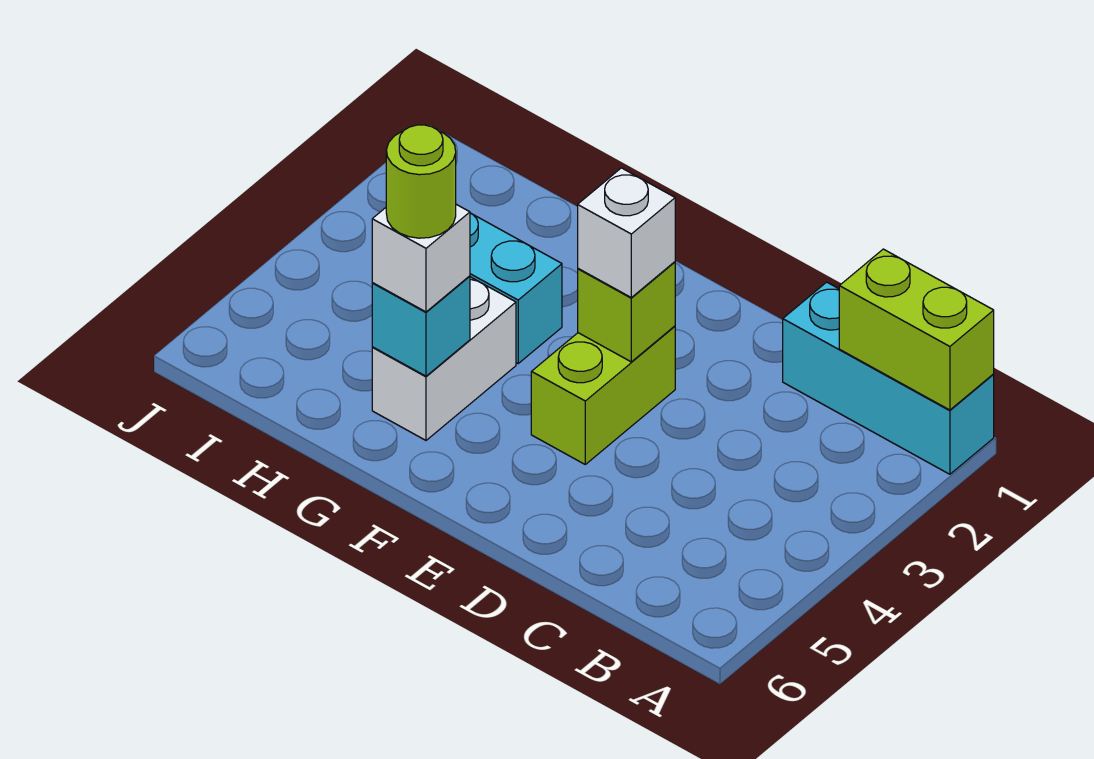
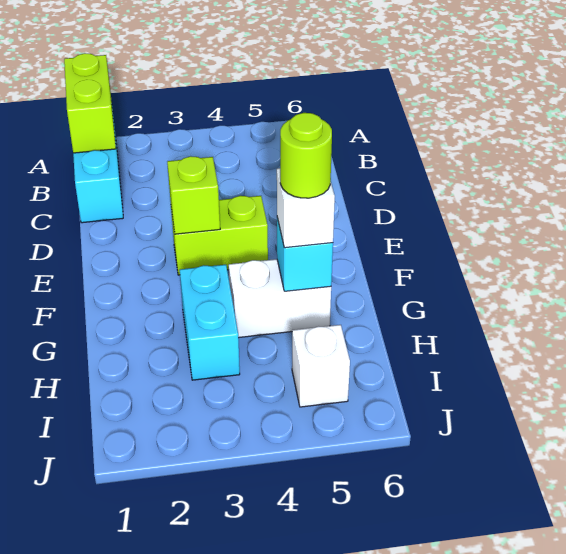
white brick E3 level 3 -> white brick I5 level 1

